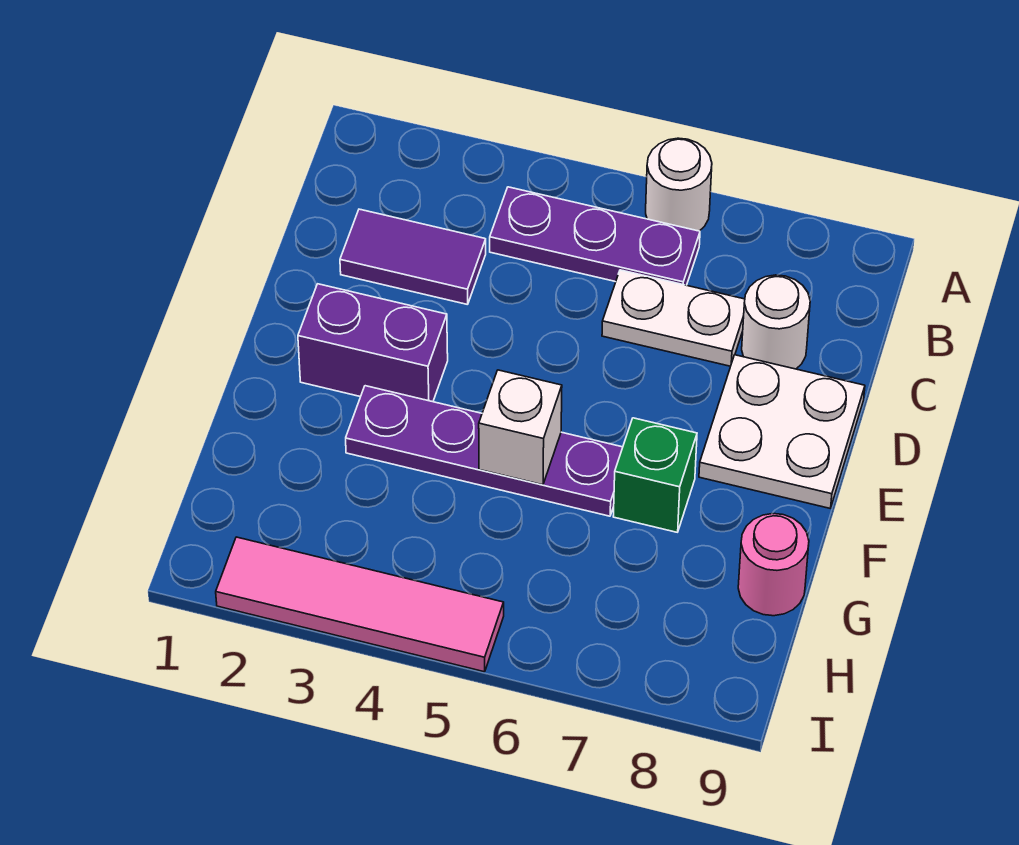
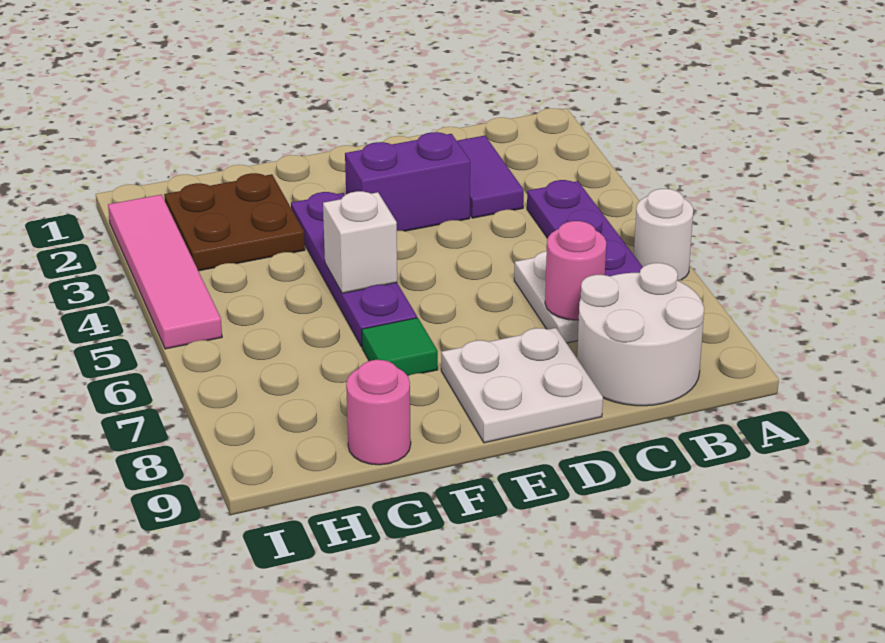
none -> pink round brick C7 level 2
white round brick C8 level 1 -> white round brick B8:C9 level 1
purple brick E2:E3 level 1 -> purple brick D3:E3 level 1
green brick F7 level 1 -> green tile F7 level 1
none -> brown plate G2:H3 level 1

